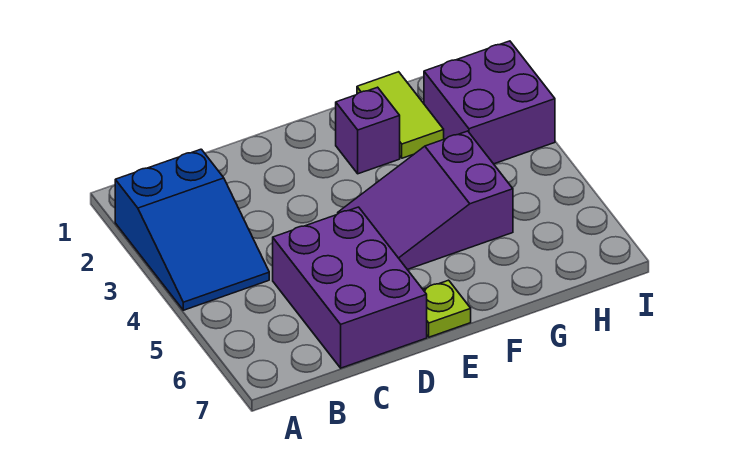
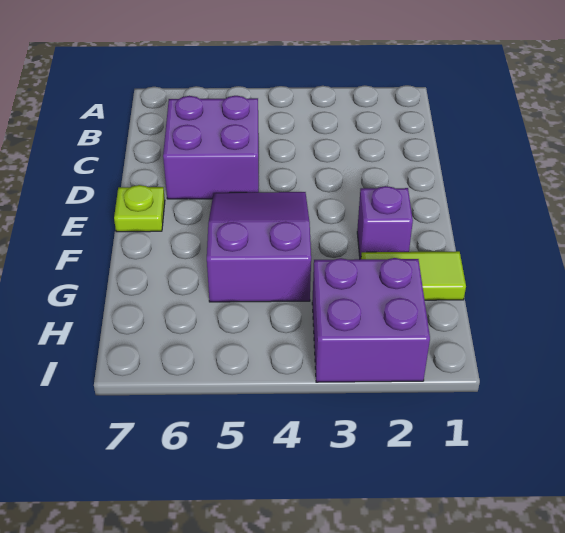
blue slope A2:B4 level 1 top 2 -> none
purple brick C5:D7 level 1 -> purple brick C5:D6 level 1

